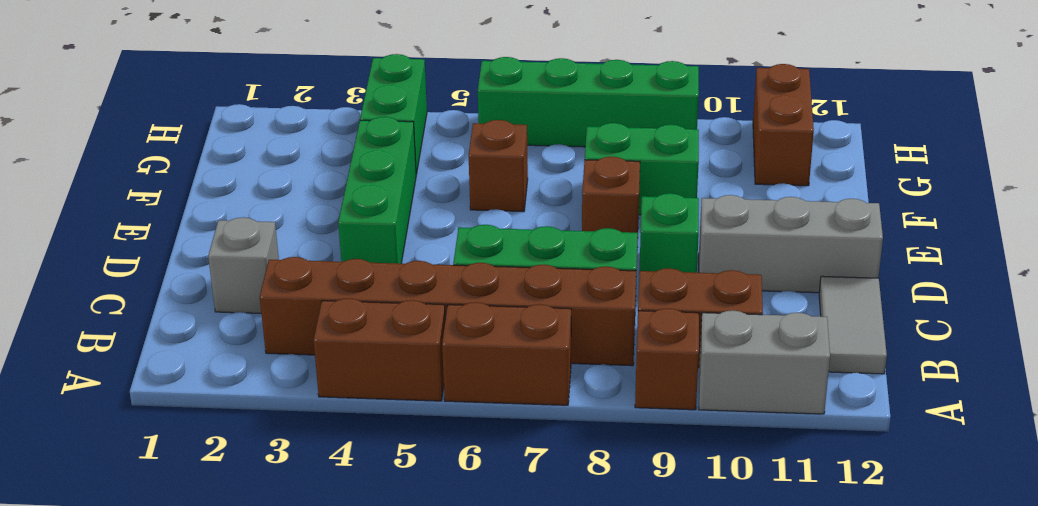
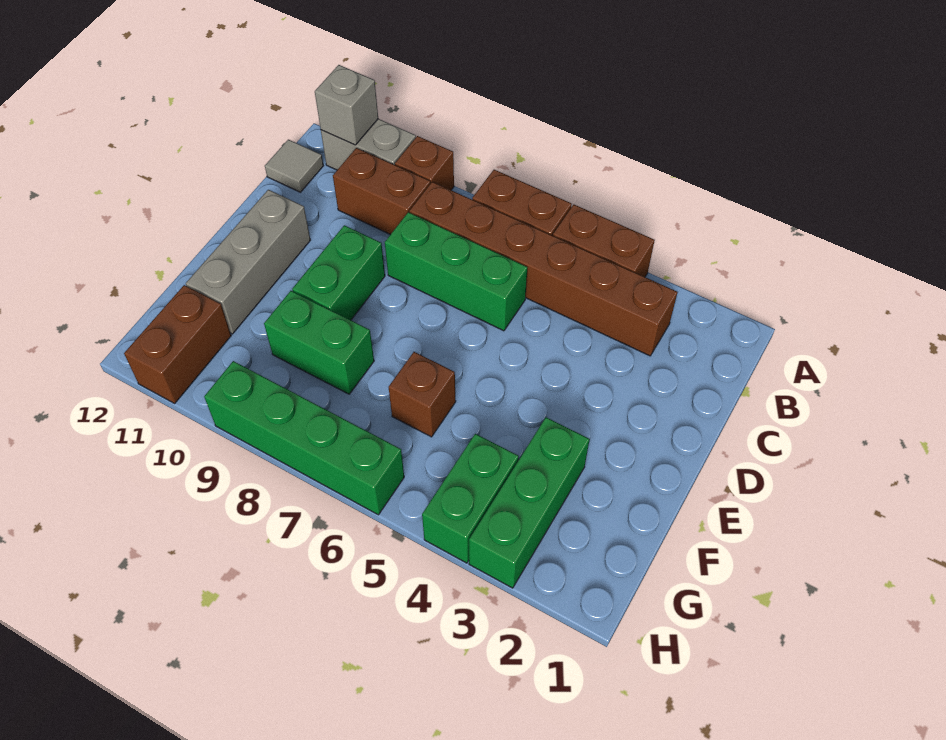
grey tile B12:C12 level 1 -> grey tile B12 level 1
grey brick C2 level 1 -> grey brick A11 level 2
green brick D4:F4 level 1 -> green brick F3:H3 level 1
green brick D9 level 1 -> green brick D9:E9 level 1
grey brick D10:D12 level 1 -> grey brick D11:F11 level 1
brown brick E8 level 1 -> none

